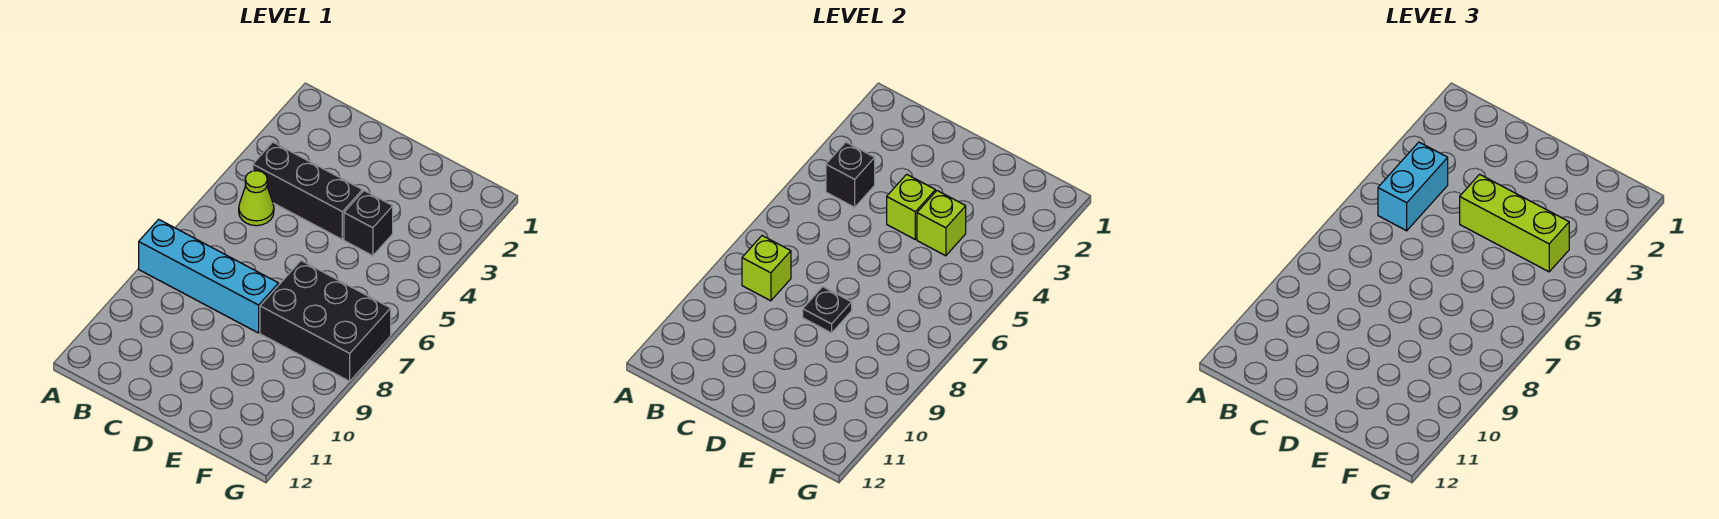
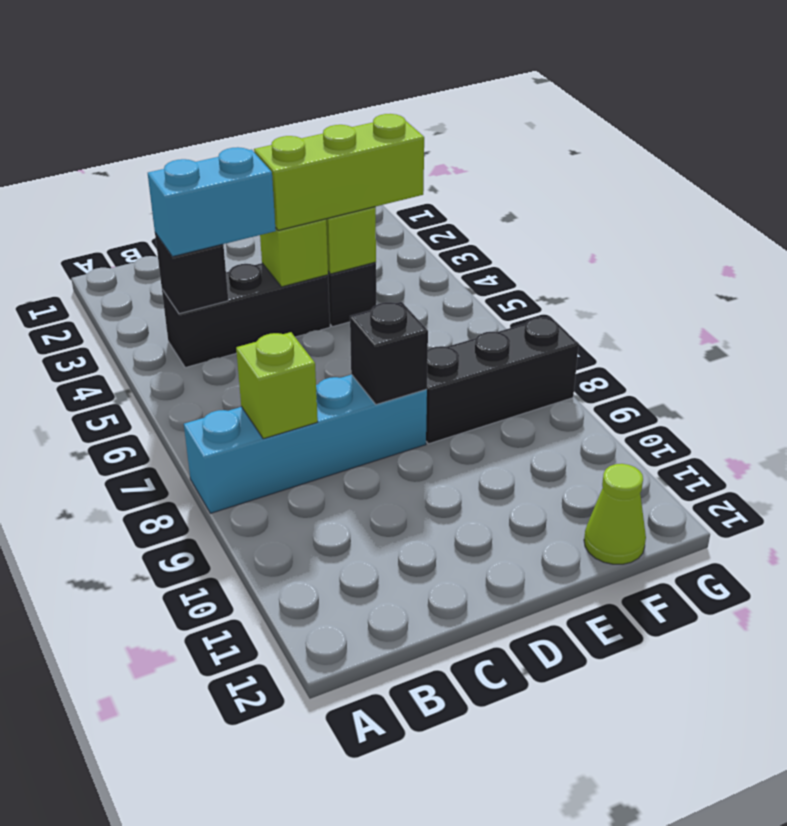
cyan brick B4:B5 level 3 -> cyan brick B4:C4 level 3
lime cone B5 level 1 -> lime cone F12 level 1
black plate D8 level 2 -> black brick D8 level 2
black brick E7:G8 level 1 -> black brick E8:G8 level 1

